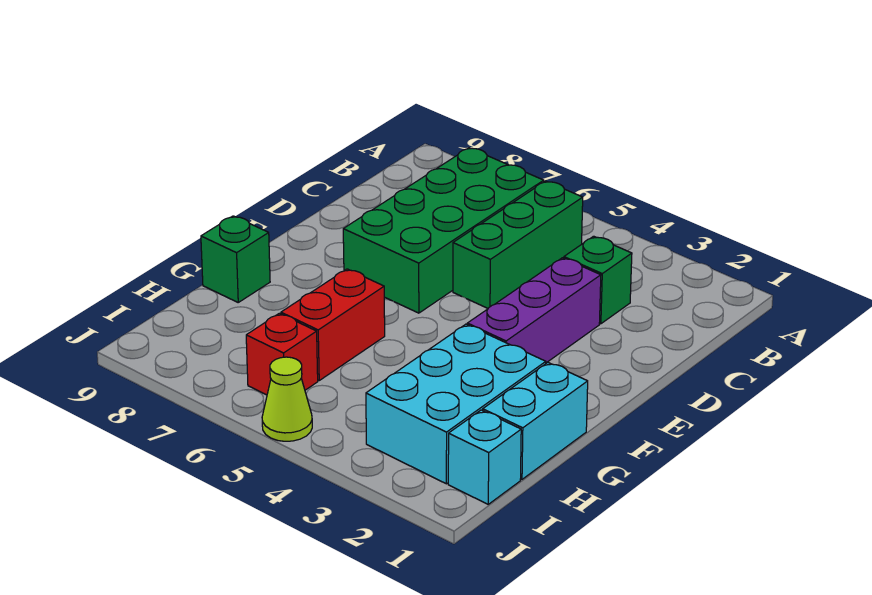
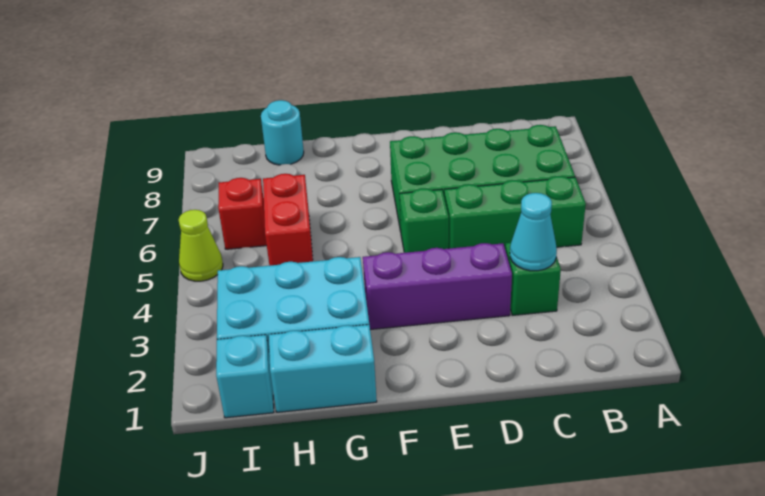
none -> cyan cone C3 level 2
red brick G6:H6 level 1 -> red brick H5:H6 level 1
green brick G9 level 1 -> green brick E5 level 1
none -> cyan round brick H9 level 1

